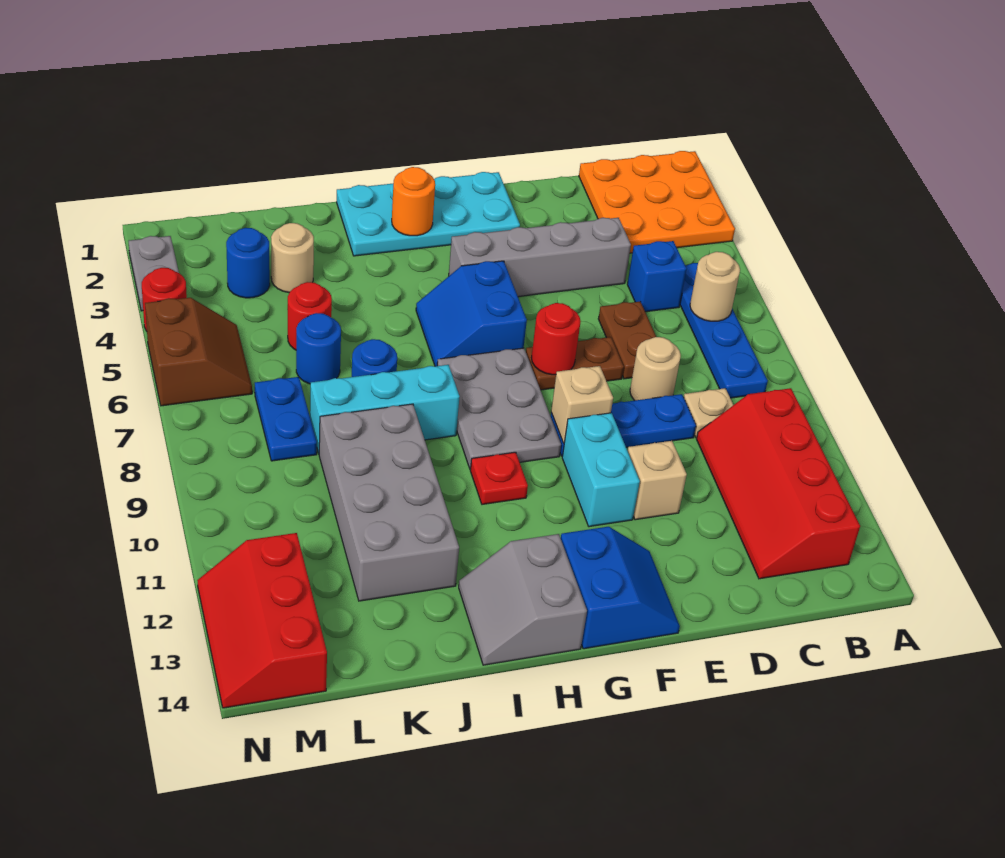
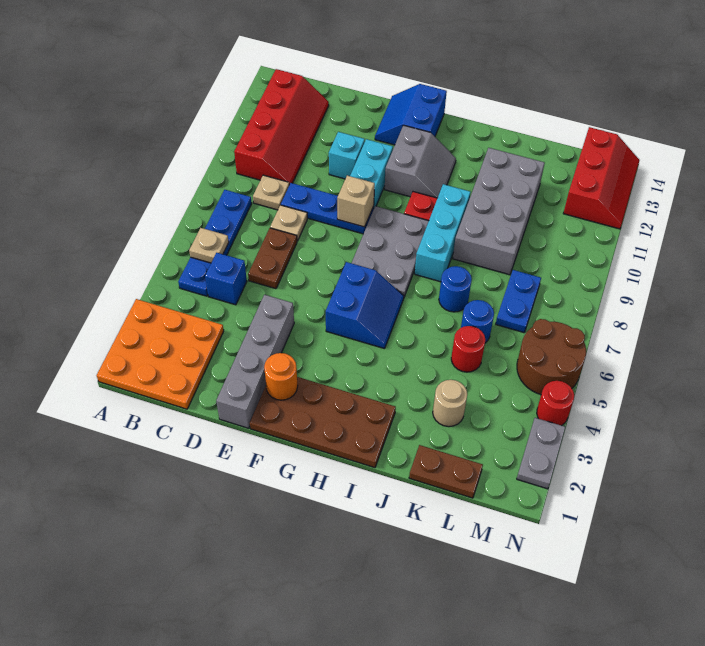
tan round brick B6 level 2 -> tan plate B6 level 2
grey brick D4:G4 level 1 -> grey brick E1:E4 level 1
tan round brick D8 level 1 -> tan plate D8 level 1
brown plate E7:F7 level 1 -> brown plate K1:L1 level 1
tan brick E11 level 1 -> cyan brick E11 level 1
cyan plate F1:I2 level 1 -> brown plate F1:I2 level 1
red round brick F7 level 2 -> none
orange round brick H2 level 2 -> orange round brick F2 level 2
grey slope H13:I14 level 1 top H -> grey slope G11:H12 level 1 top G
cyan brick I8:K8 level 1 -> cyan brick I8:I10 level 1
blue round brick L3 level 1 -> none
brown slope M5:N6 level 1 top N -> brown round brick M5:N6 level 1

